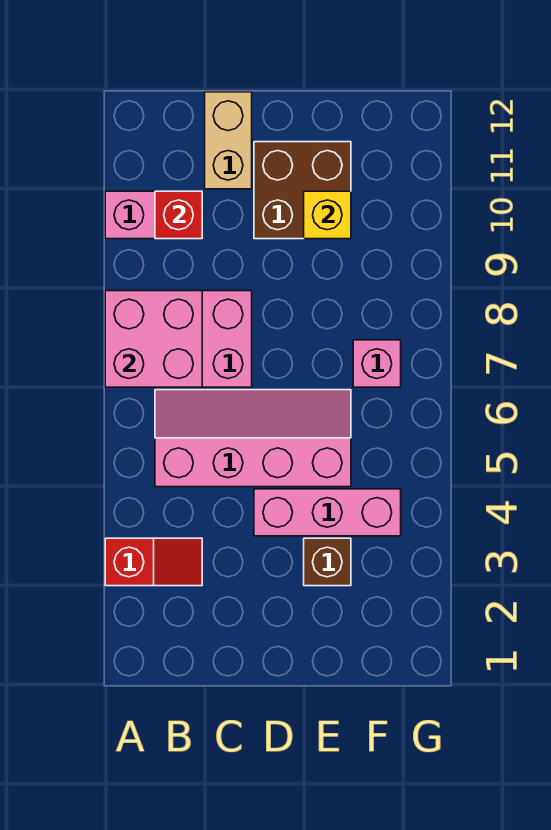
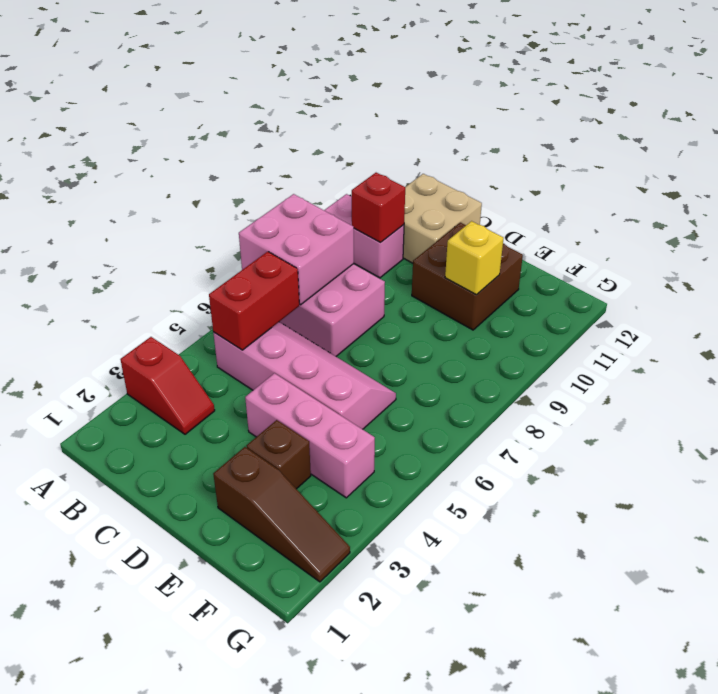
none -> red brick B5:B6 level 2
tan brick C11:C12 level 1 -> tan brick B11:C12 level 1
none -> brown slope E2:G2 level 1 top E
pink brick F7 level 1 -> none

